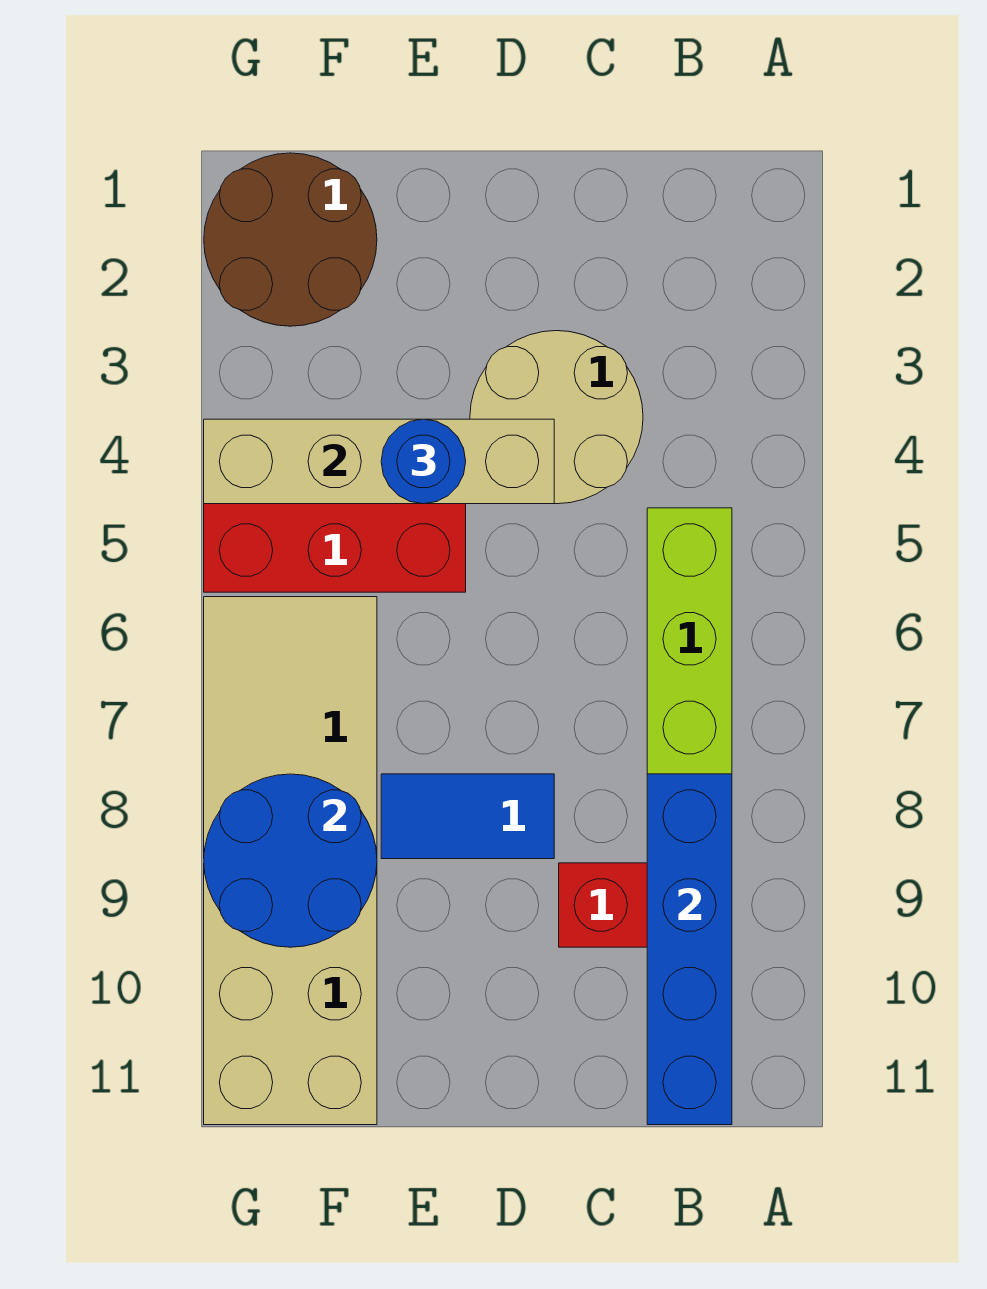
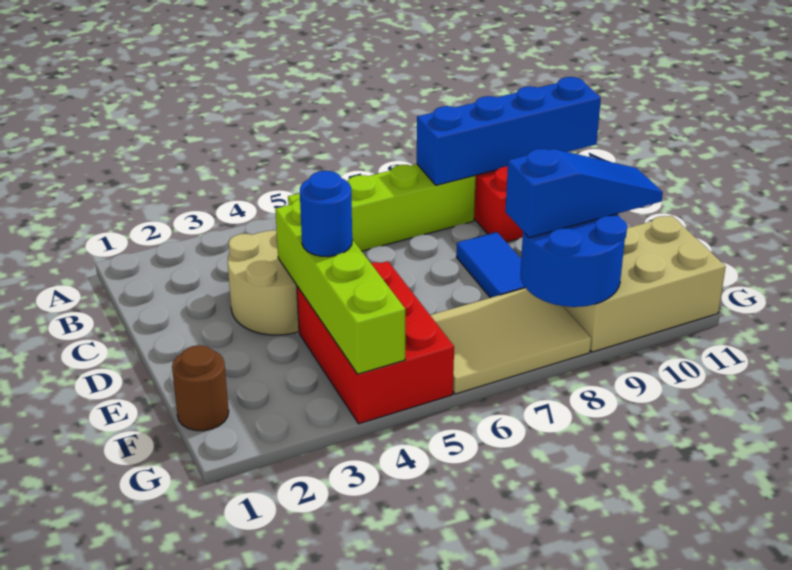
tan brick D4:G4 level 2 -> lime brick D4:G4 level 2
brown round brick F1:G2 level 1 -> brown round brick F1 level 1
none -> blue slope F8:F10 level 3 top 8

